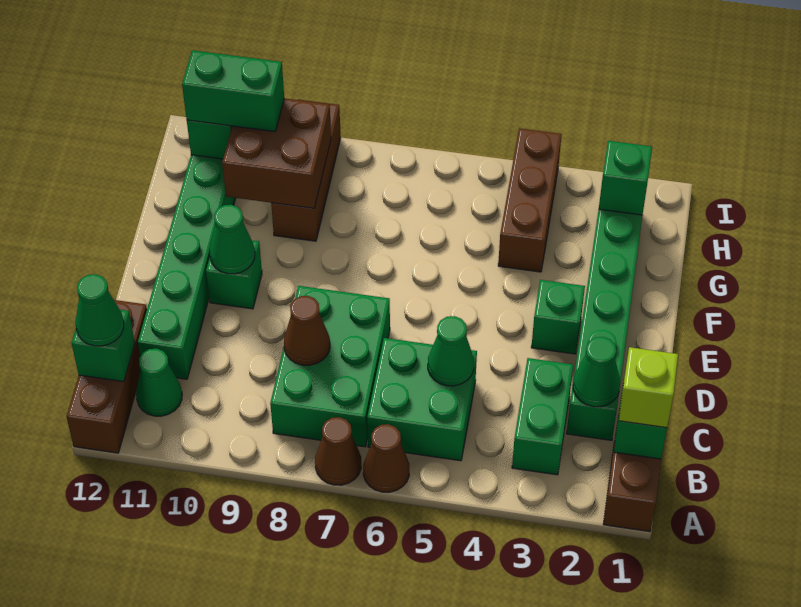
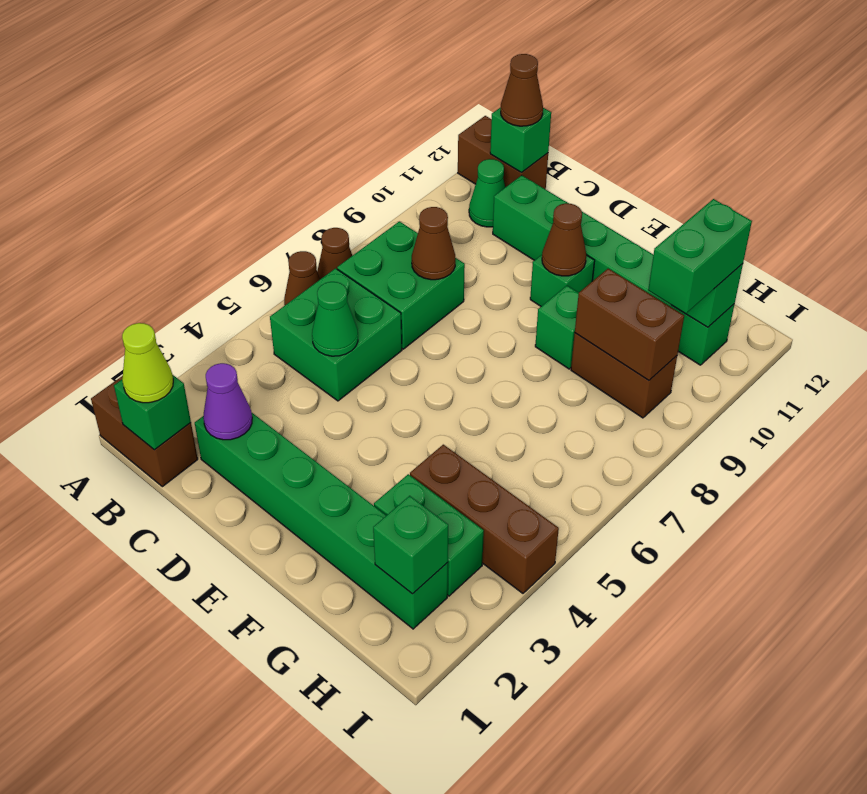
brown brick A12:C12 level 1 -> brown brick A12:B12 level 1
lime brick B1 level 3 -> lime cone B1 level 3
green brick B3:C3 level 1 -> green brick G3:H3 level 1
green brick B7:D8 level 1 -> green brick B7:C8 level 1
green cone B12 level 3 -> brown cone B12 level 3
green cone C2 level 2 -> purple cone C2 level 2
green brick E3 level 1 -> green brick F9 level 1
green cone E10 level 2 -> brown cone E10 level 2
brown brick G9:I9 level 1 -> brown brick G9:H9 level 1
brown brick G9:H10 level 2 -> brown brick G9:H9 level 2

